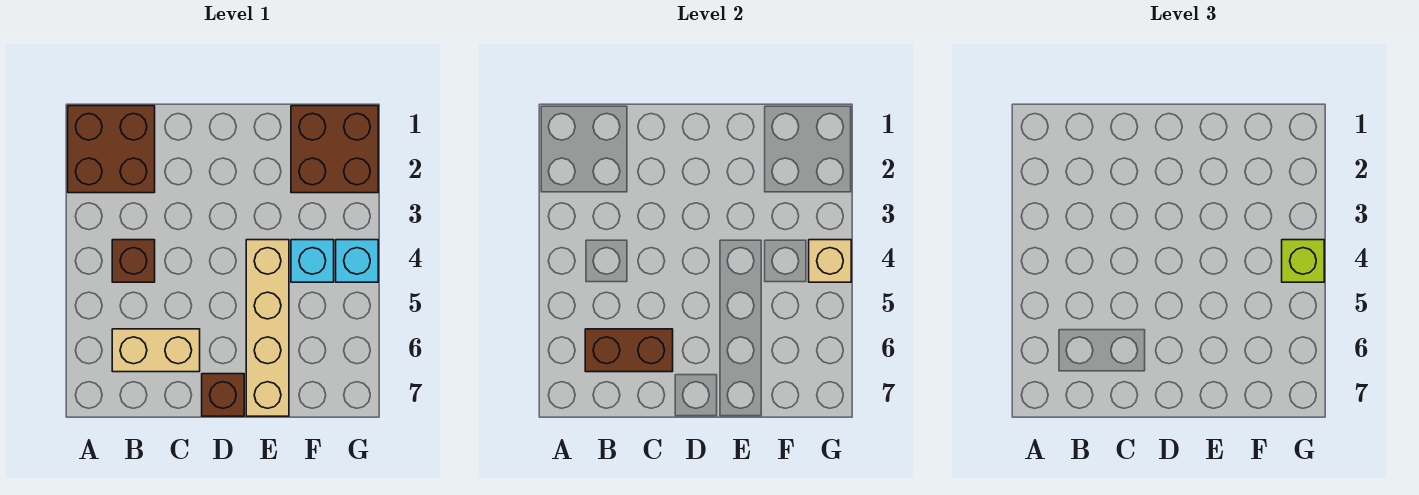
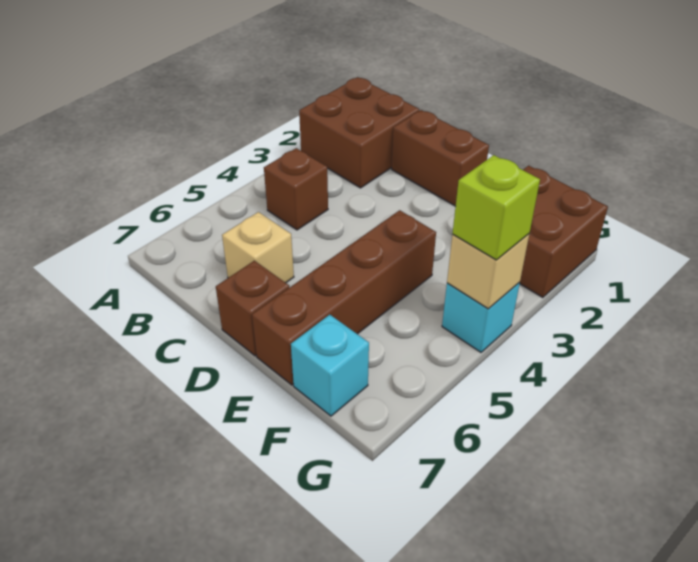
tan brick B6:C6 level 1 -> tan brick C6 level 1
brown brick B6:C6 level 2 -> brown brick C1:D1 level 1
tan brick E4:E7 level 1 -> brown brick E4:E7 level 1
cyan brick F4 level 1 -> cyan brick F7 level 1

